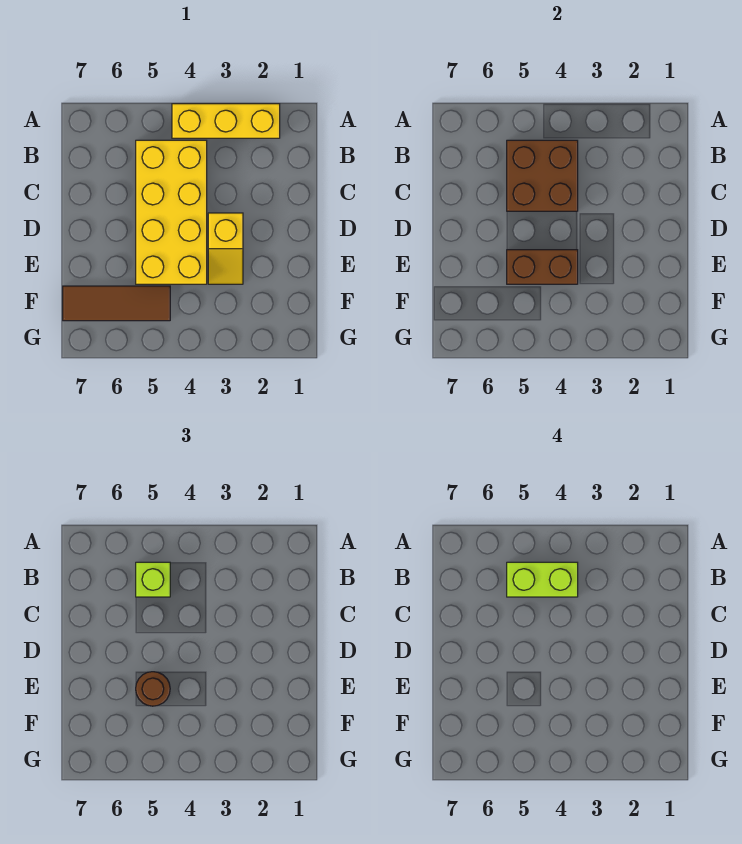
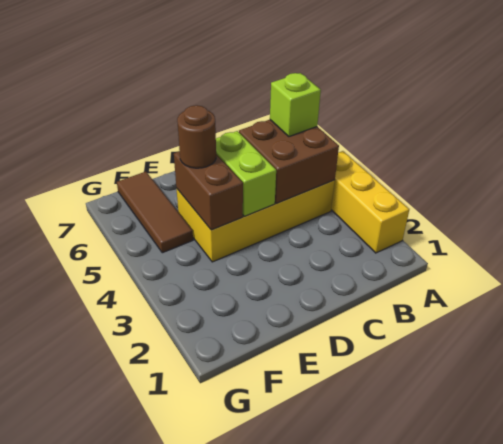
lime brick B4:B5 level 4 -> lime brick D4:D5 level 2
yellow slope D3:E3 level 1 top D -> none

